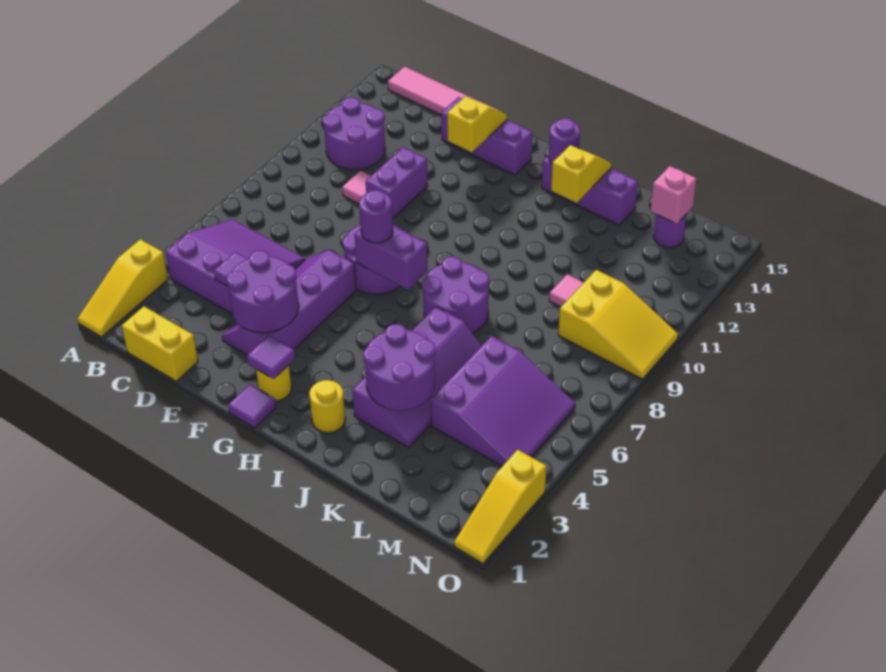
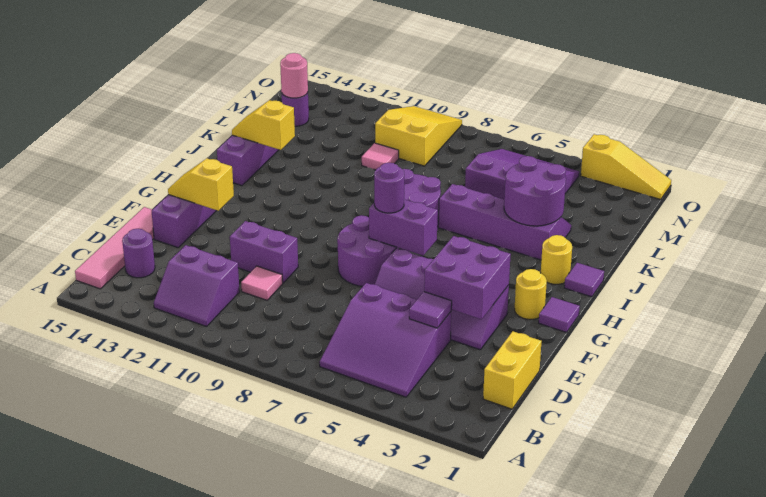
yellow slope A1:A3 level 1 top 3 -> none
purple slope B4:D6 level 1 top 4 -> purple slope B4:D6 level 1 top D
purple round brick B11:C12 level 1 -> purple slope B11:C12 level 1 top C
purple round brick E3:F4 level 2 -> purple brick E3:F4 level 2
purple tile G2 level 2 -> purple tile I1 level 1
purple brick G7:H7 level 2 -> purple brick G6:G7 level 2
purple round brick I14 level 2 -> purple round brick C14 level 1
pink brick M14 level 2 -> pink round brick M14 level 2

